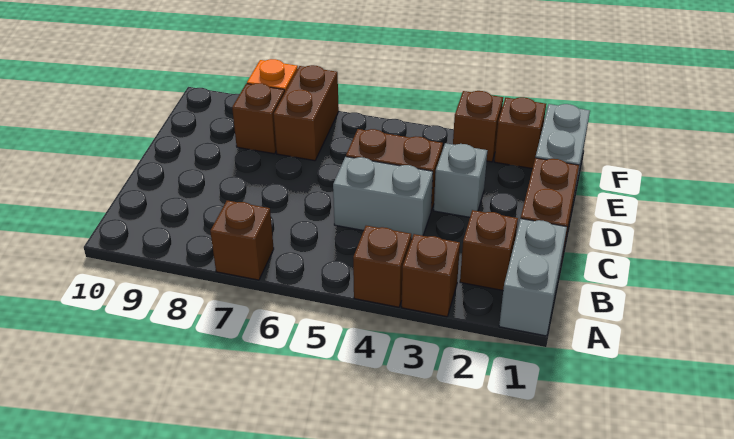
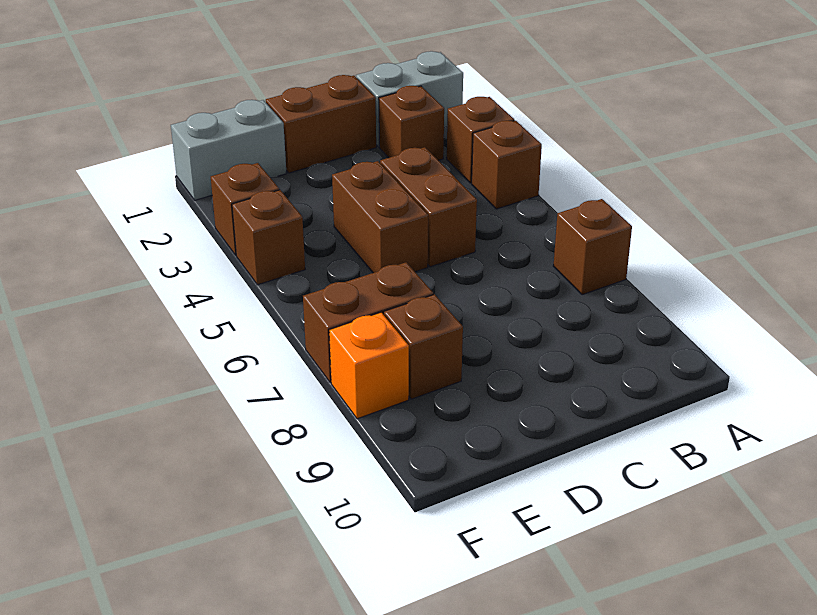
grey brick C4:C5 level 1 -> brown brick C4:C5 level 1
grey brick D3 level 1 -> none
brown brick F2 level 1 -> brown brick F4 level 1

